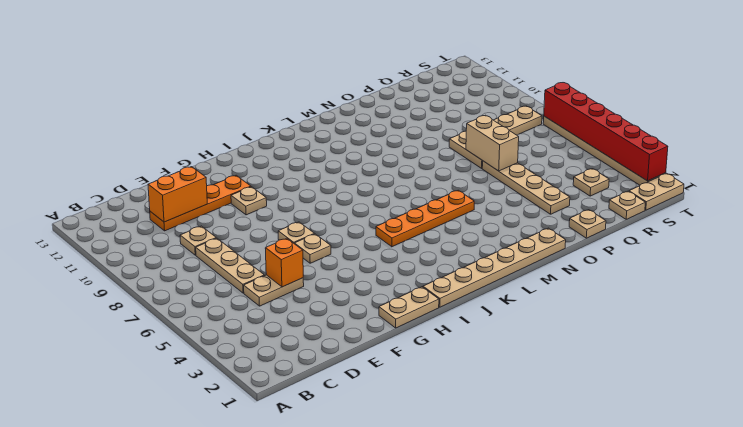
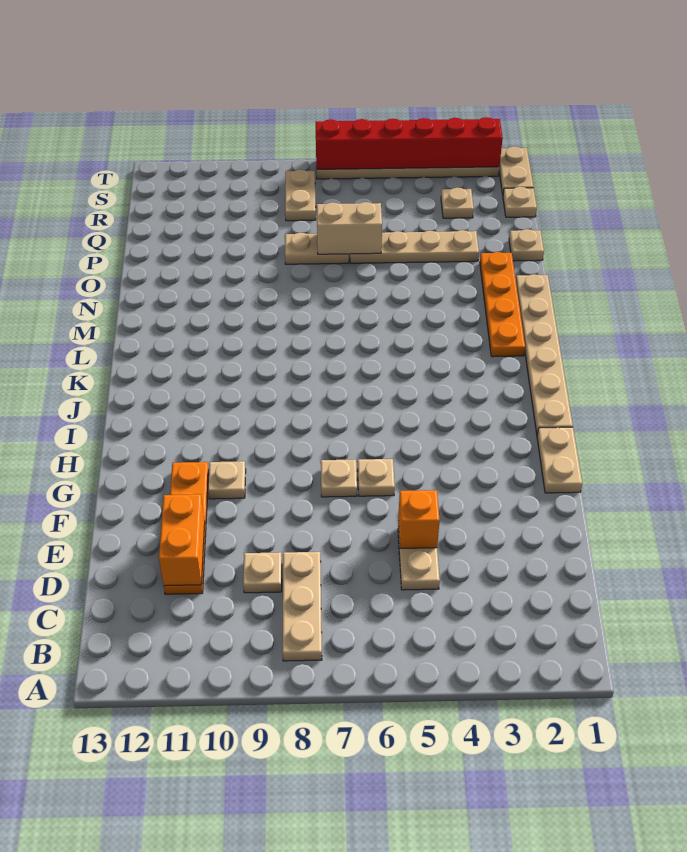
tan plate D6:D8 level 1 -> tan plate B8:D8 level 1
orange plate J5:M5 level 1 -> orange plate L2:O2 level 1

